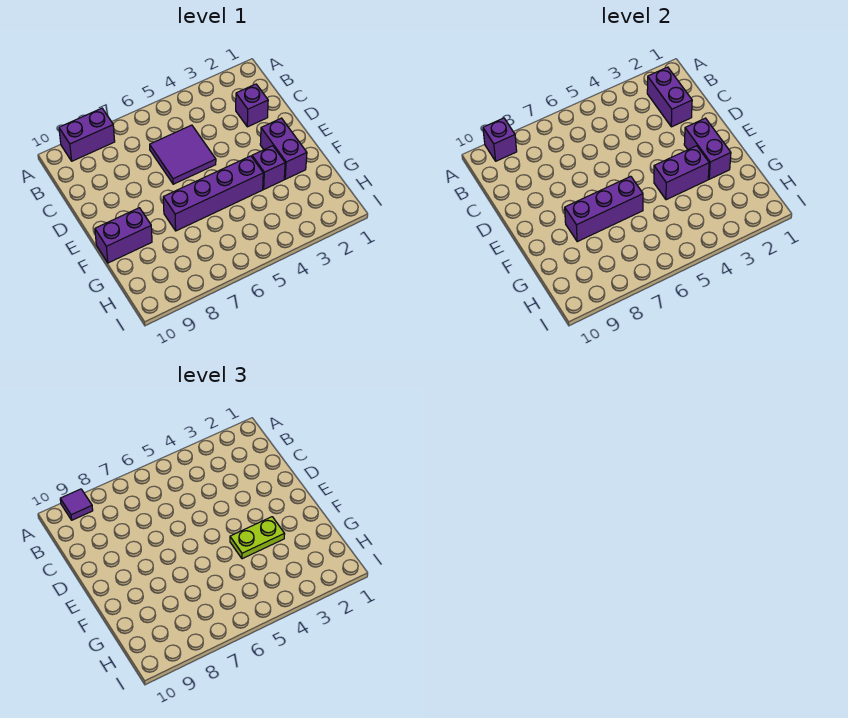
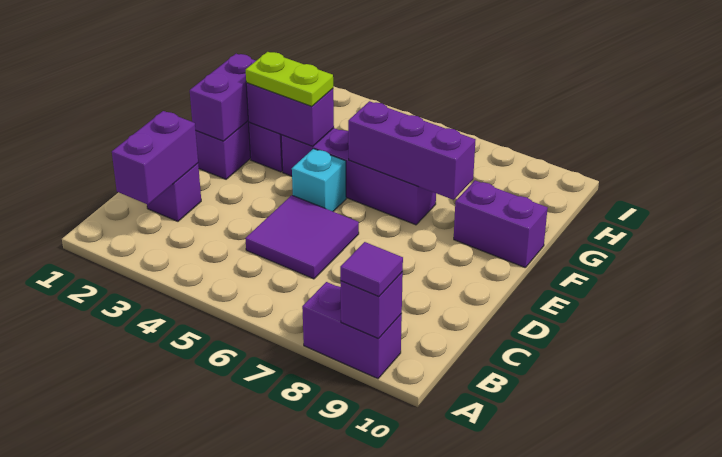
none -> cyan brick E5 level 1

